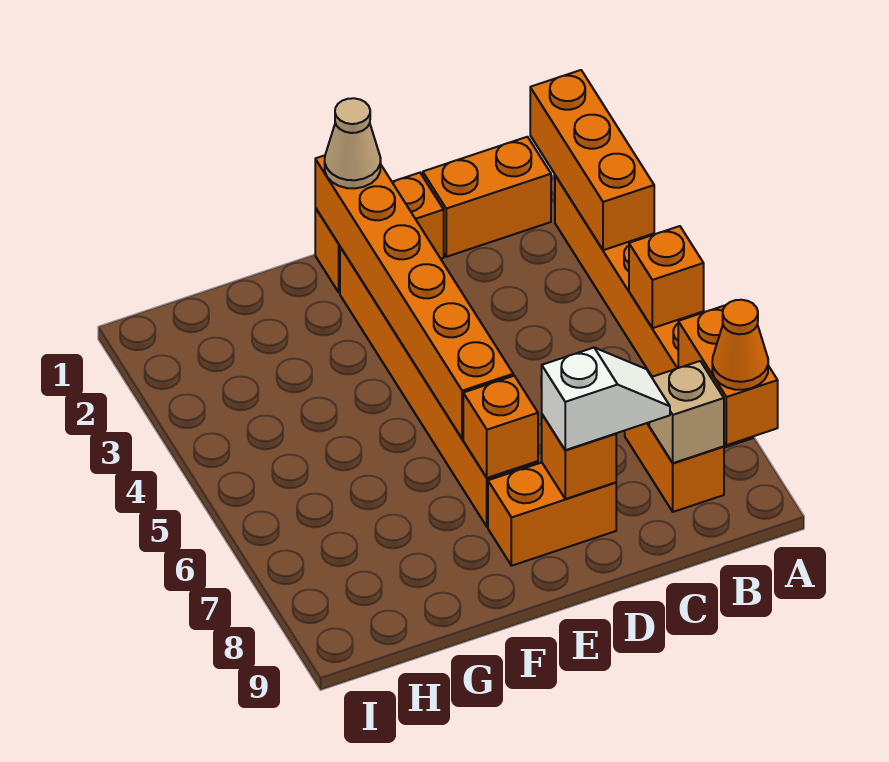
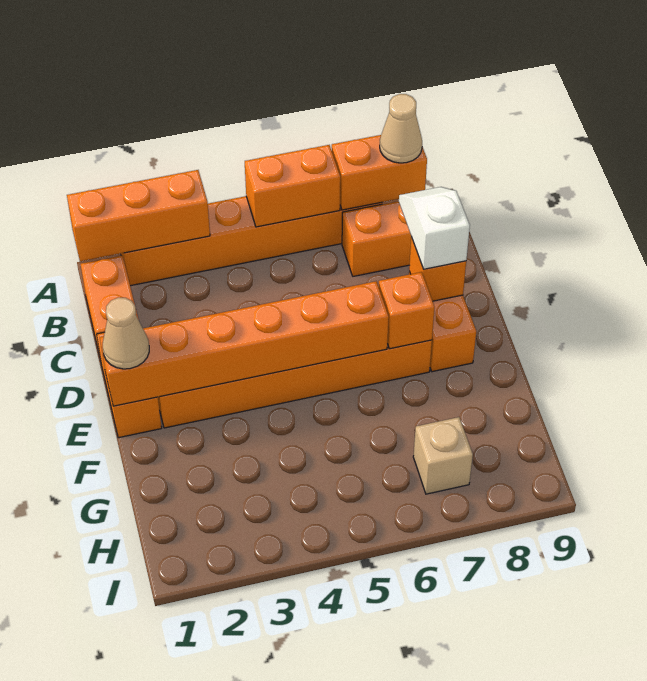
orange brick A5 level 2 -> orange brick A5:A6 level 2
orange cone A8 level 3 -> tan cone A8 level 3
tan brick B8 level 2 -> tan brick H7 level 1

